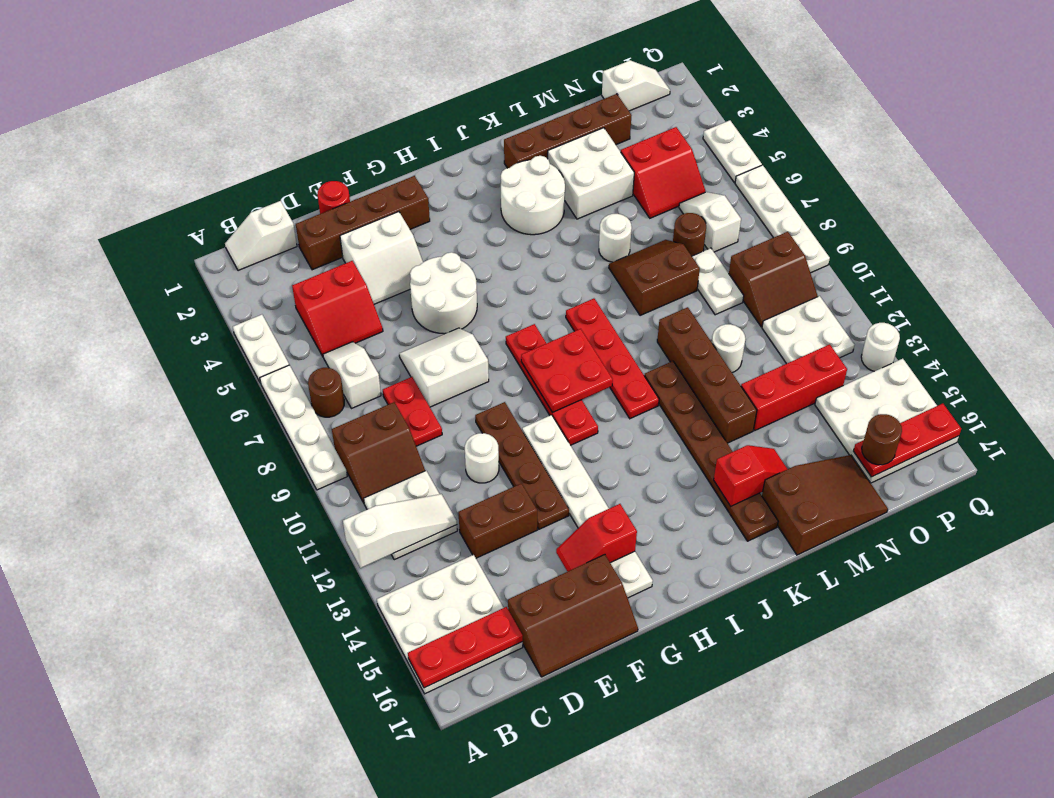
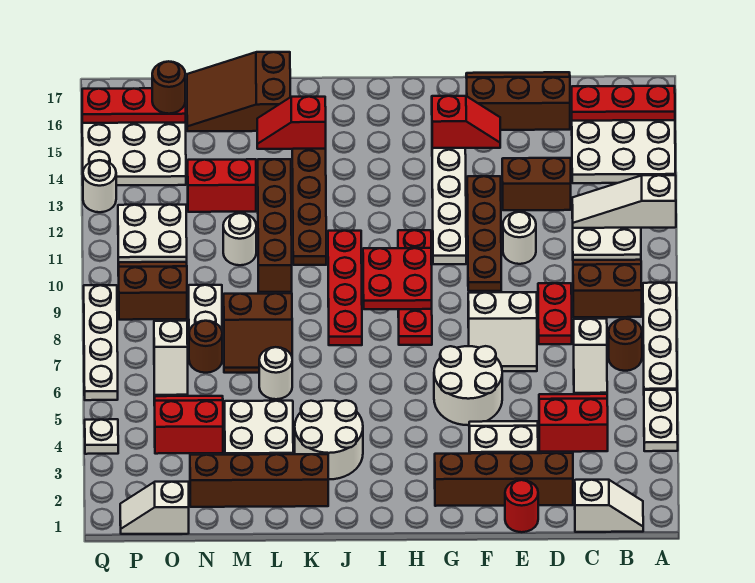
red brick M13:O13 level 1 -> red brick M13:N13 level 1
white plate Q4:Q5 level 1 -> white plate Q4 level 1

